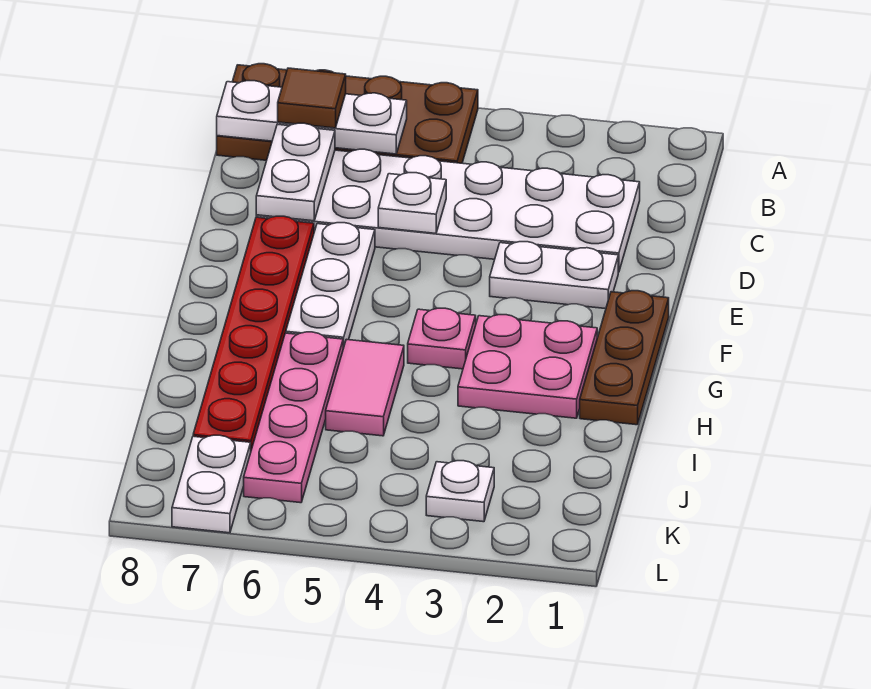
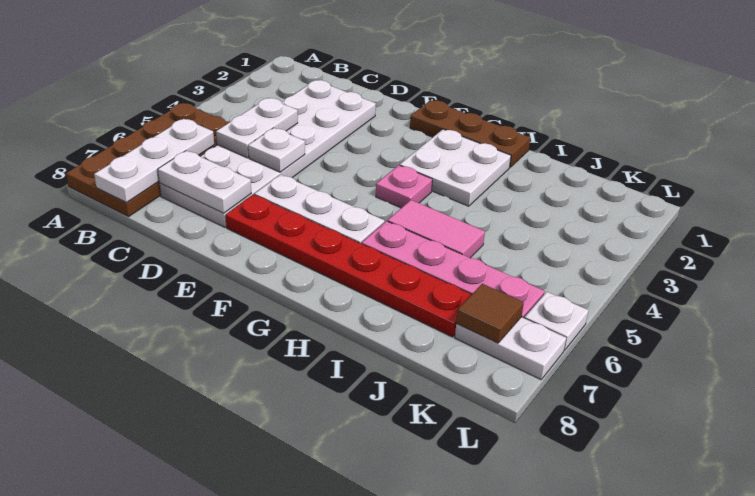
brown tile B7 level 3 -> brown tile K7 level 2
white plate E2:E3 level 1 -> white plate C4:C5 level 2
pink plate G2:H3 level 1 -> white plate G2:H3 level 1
white plate K3 level 1 -> white plate L6 level 1

